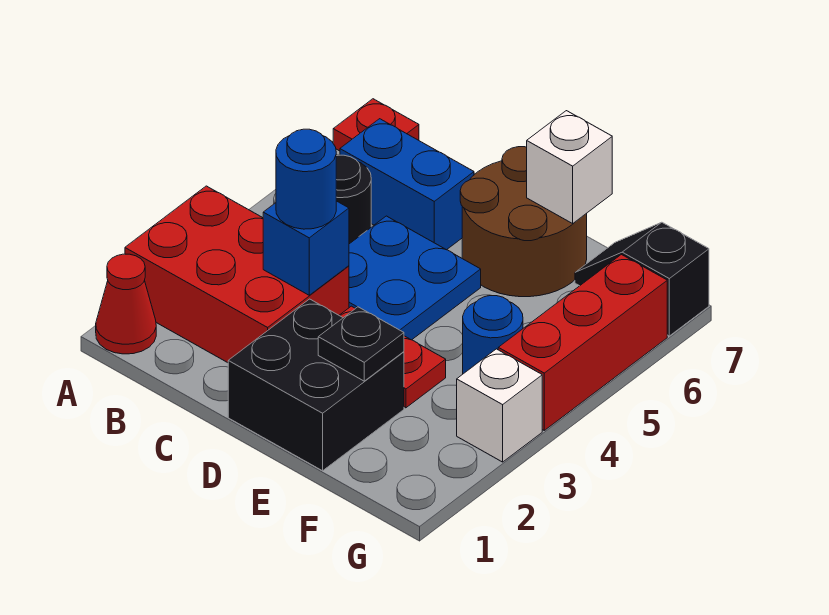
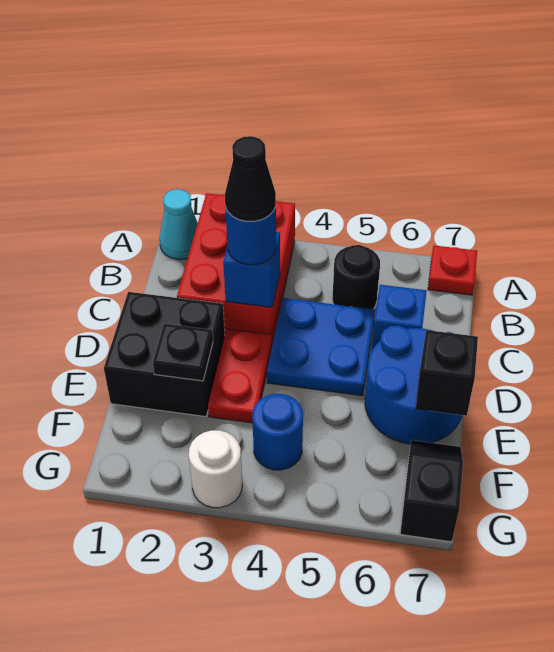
red cone A1 level 1 -> cyan cone A1 level 1
blue brick B6:C6 level 1 -> blue brick C6 level 1
none -> black cone C3 level 4
brown round brick D6:E7 level 1 -> blue round brick D6:E7 level 1
white brick E7 level 2 -> black brick E7 level 2
white brick G3 level 1 -> white round brick G3 level 1
red brick G4:G6 level 1 -> none

